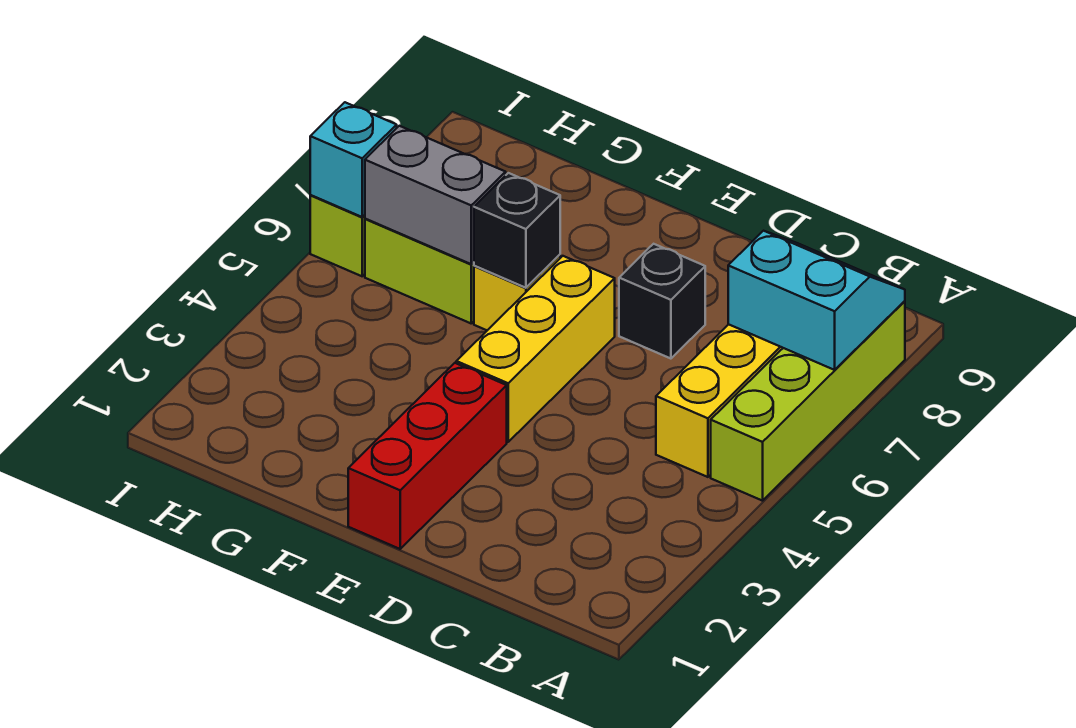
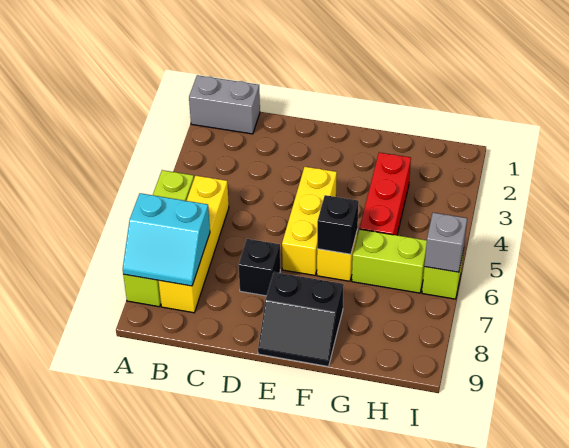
red brick E1:E3 level 1 -> red brick G3:G5 level 1
none -> black slope E8:F9 level 1 top 8
grey brick G6:H6 level 2 -> grey brick A1:B1 level 1
cyan brick I6 level 2 -> grey brick I6 level 2

